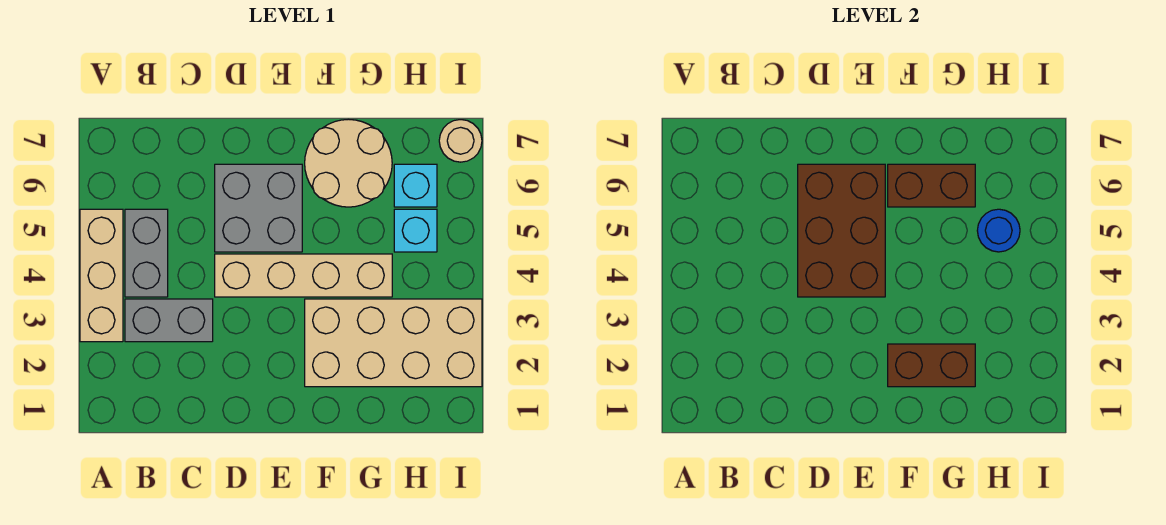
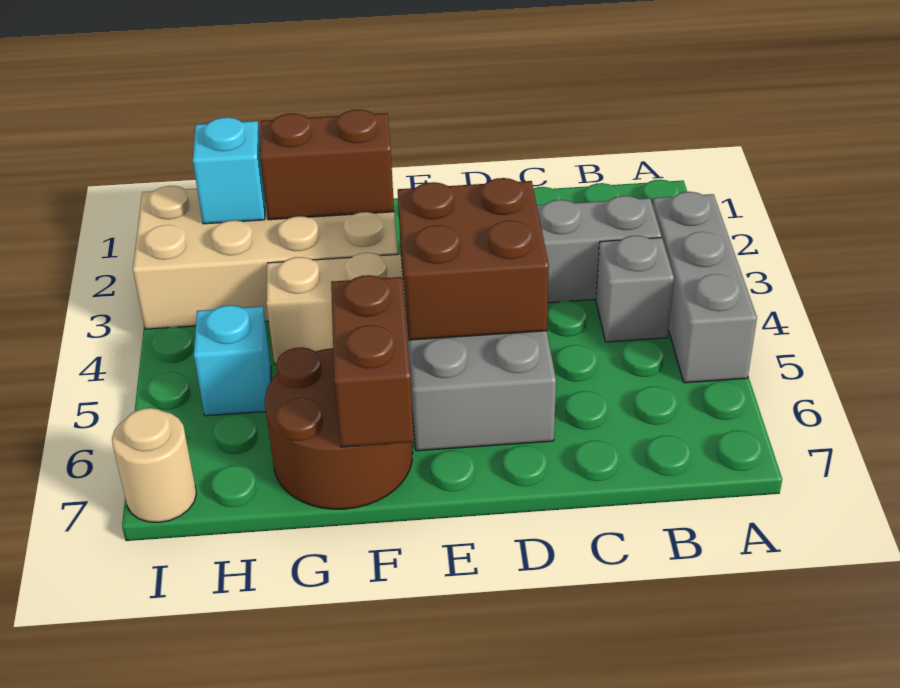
tan brick A3:A5 level 1 -> grey brick A3:A5 level 1
grey brick B4:B5 level 1 -> grey brick B4 level 1
brown brick D4:E6 level 2 -> brown brick D4:E5 level 2
tan round brick F6:G7 level 1 -> brown round brick F6:G7 level 1
brown brick F6:G6 level 2 -> brown brick F6:F7 level 2
blue round brick H5 level 2 -> none
cyan brick H6 level 1 -> cyan brick H2 level 2

